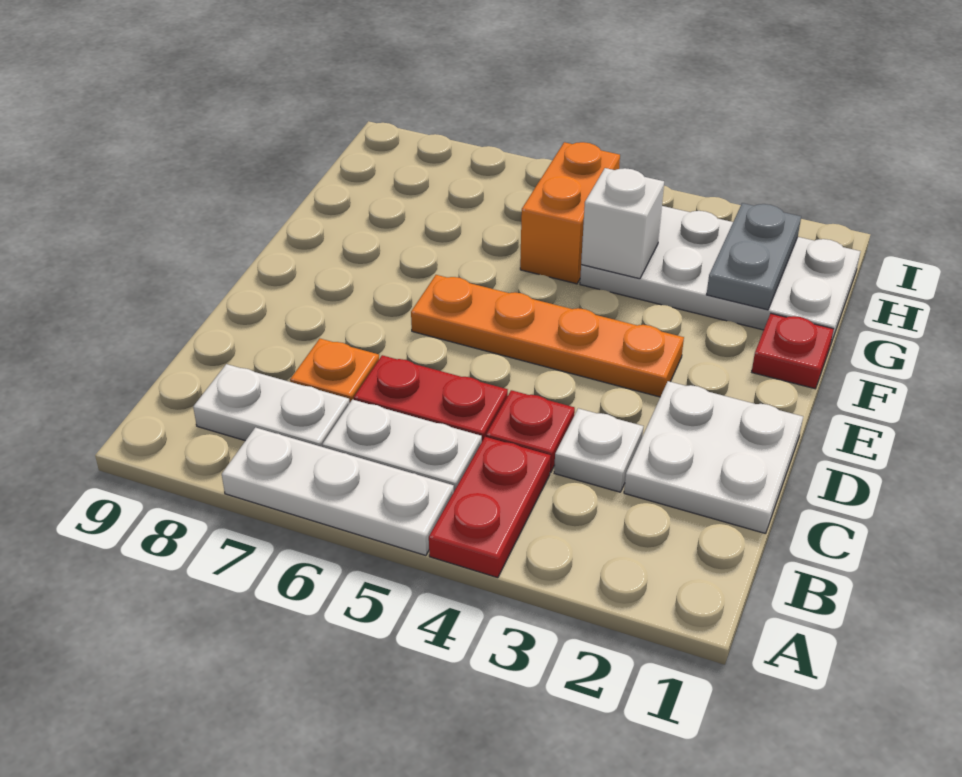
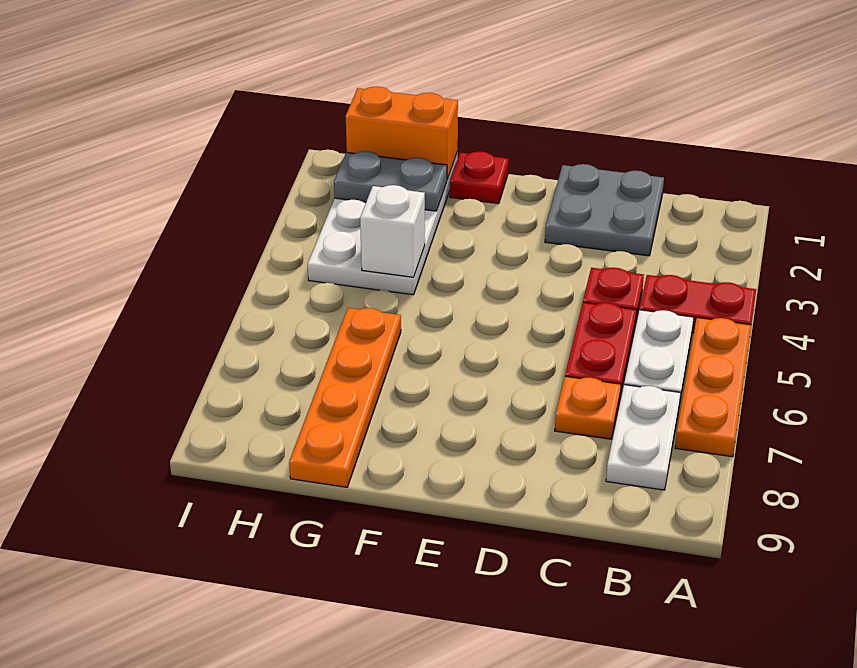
white plate A5:A7 level 1 -> orange plate A5:A7 level 1
white plate C1:D2 level 1 -> grey plate C1:D2 level 1
white plate C3 level 1 -> none
orange plate E3:E6 level 1 -> orange plate G6:G9 level 1
orange brick G5:H5 level 1 -> orange brick G1:H1 level 2

